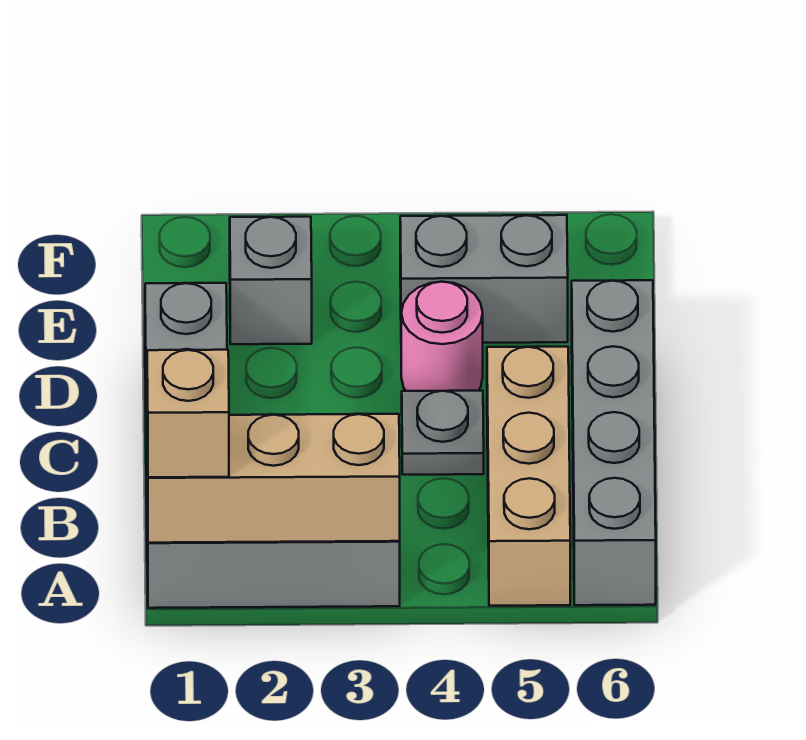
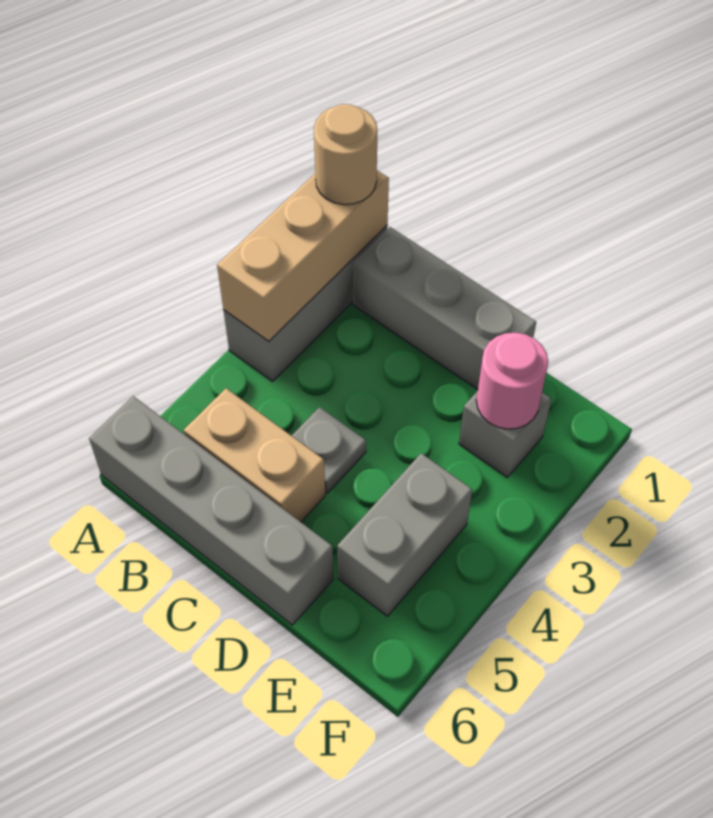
tan brick A1 level 3 -> tan round brick A1 level 3
tan brick A5:C5 level 1 -> tan brick B5:C5 level 1
pink round brick D4 level 1 -> pink round brick E2 level 2

